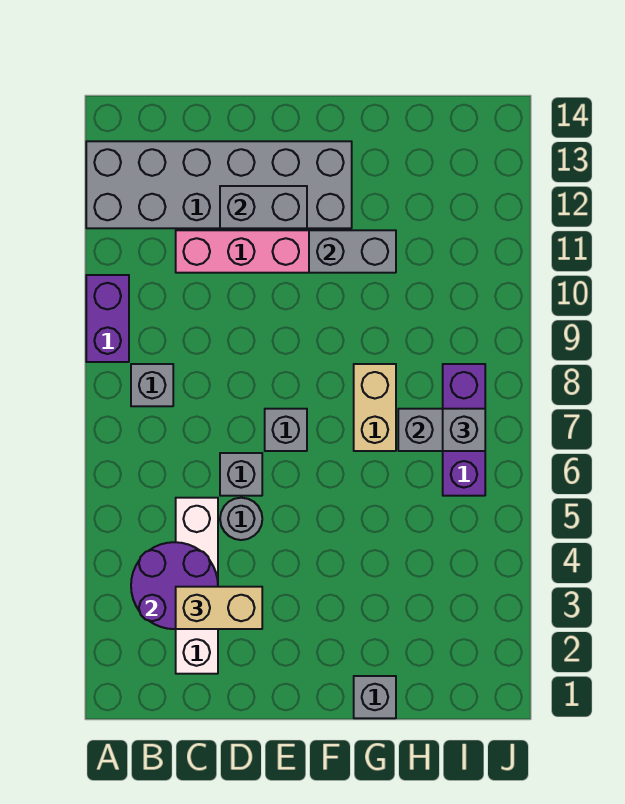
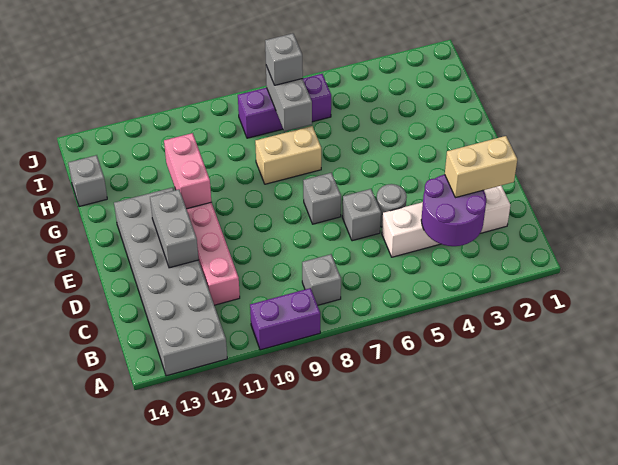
tan brick C3:D3 level 3 -> tan brick C2:C3 level 3
grey brick F11:G11 level 2 -> pink brick F11:G11 level 2
grey brick G1 level 1 -> grey brick H14 level 1

